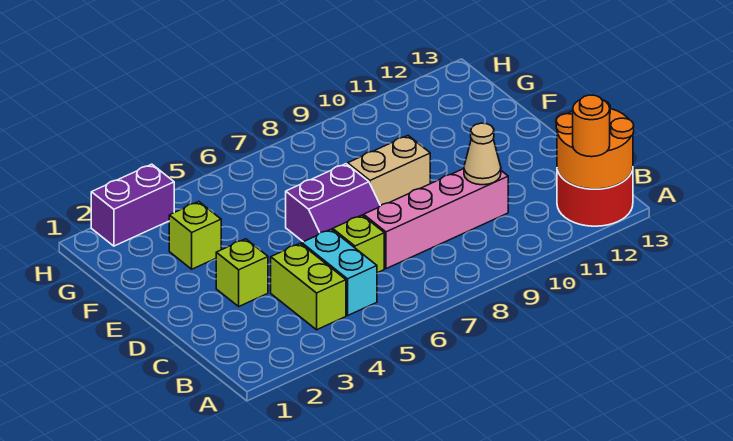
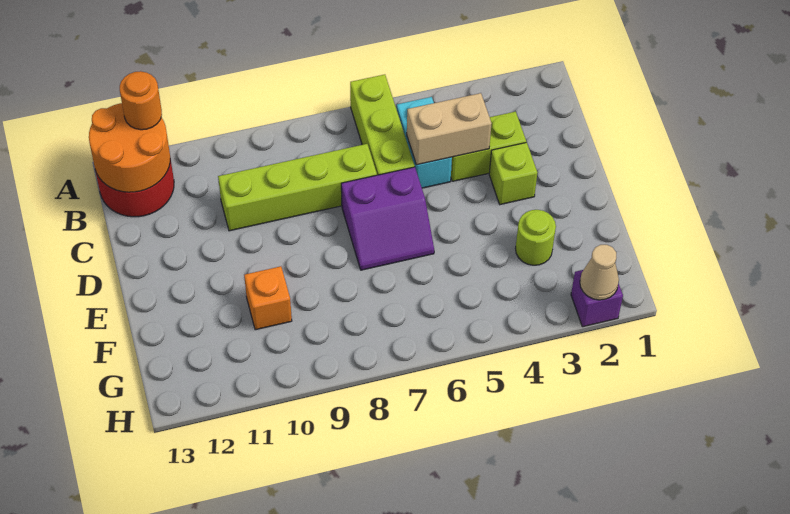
lime brick B4:C4 level 1 -> lime brick C3:C4 level 1
lime brick C6 level 1 -> lime brick A6:C6 level 1
pink brick C7:C10 level 1 -> lime brick C7:C10 level 1
tan cone C10 level 2 -> tan cone H2 level 2
purple slope D6:E7 level 1 top E -> purple slope D6:E7 level 1 top D
tan brick E8:E9 level 1 -> tan brick C4:C5 level 2
lime brick F3 level 1 -> lime round brick F3 level 1
none -> orange brick F10 level 1
purple brick H2:H3 level 1 -> purple brick H2 level 1

